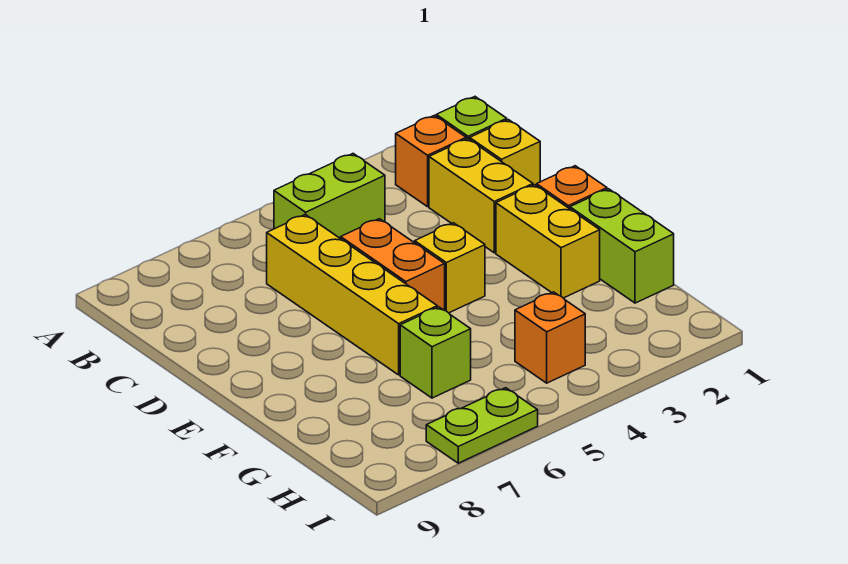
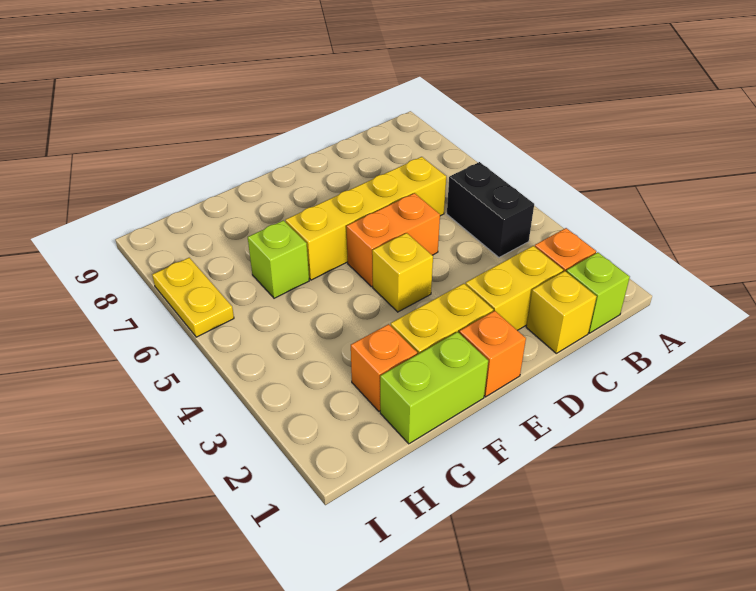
lime brick B4:B5 level 1 -> black brick B4:B5 level 1
orange brick H4 level 1 -> orange brick G2 level 1
lime plate I6:I7 level 1 -> yellow plate I6:I7 level 1

